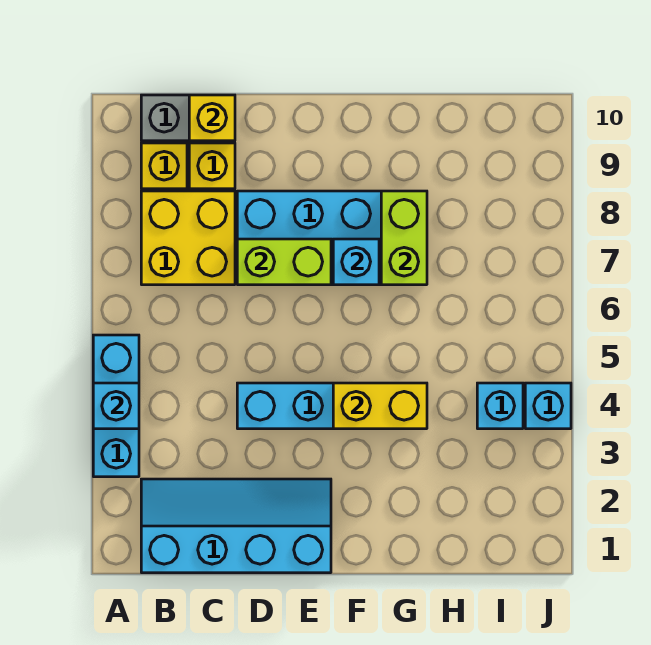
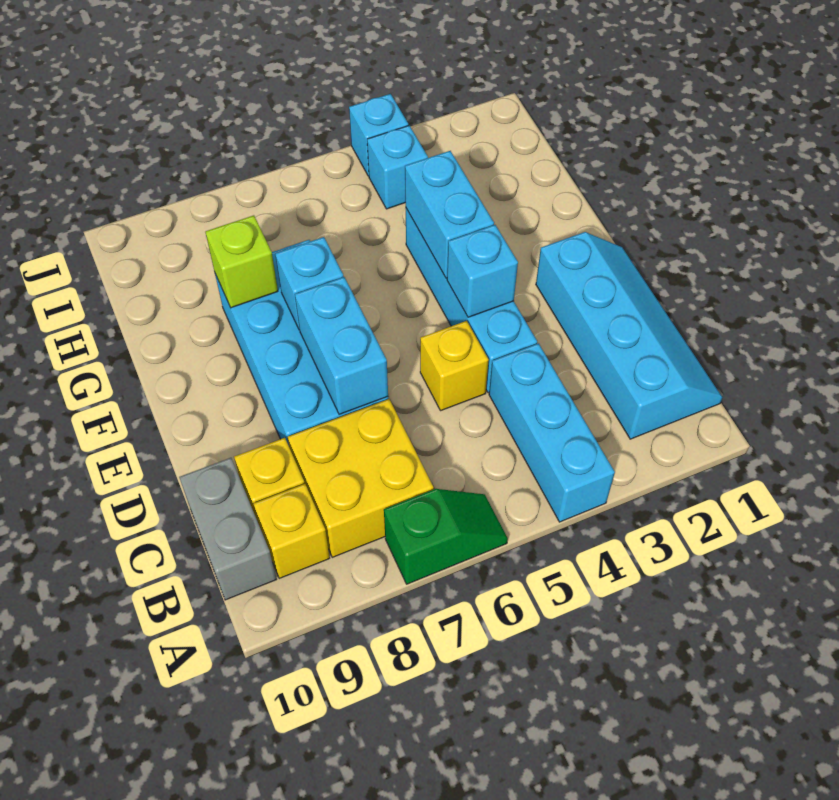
cyan brick A3:A5 level 1 -> cyan brick A4:C4 level 1
cyan brick A4 level 2 -> cyan brick E4 level 2
none -> green slope A6:A7 level 1 top 7
cyan slope B1:E2 level 1 top 1 -> cyan slope B1:E2 level 1 top 2
yellow brick C10 level 2 -> yellow brick D5 level 1
lime brick D7:E7 level 2 -> cyan brick D7:E7 level 2
yellow brick F4:G4 level 2 -> cyan brick F4:G4 level 2
lime brick G7:G8 level 2 -> lime brick G8 level 2

